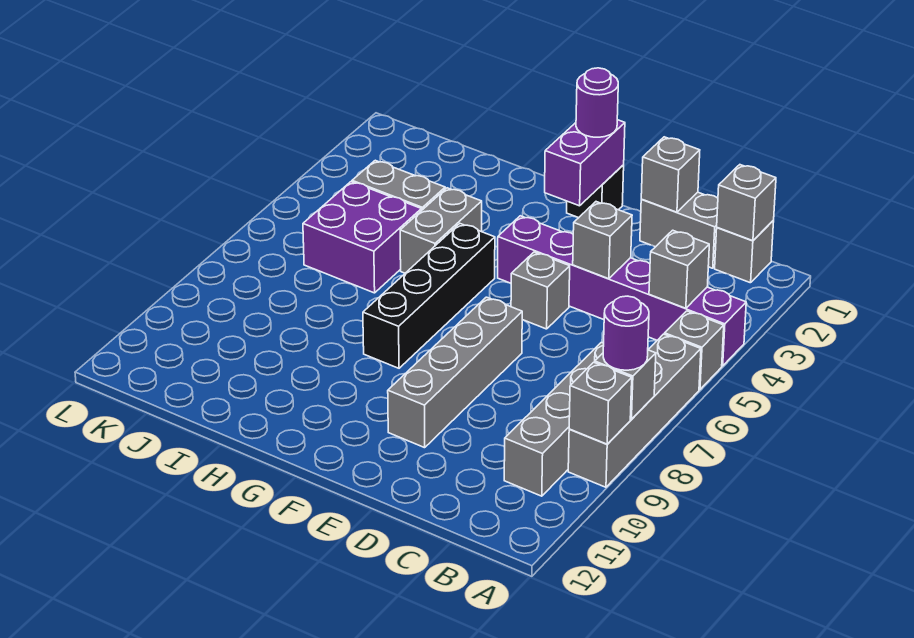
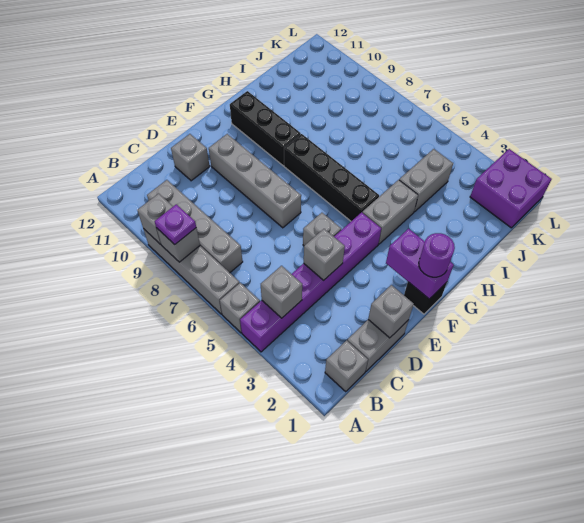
purple round brick A8 level 3 -> purple plate A8 level 3
grey brick B1 level 2 -> grey brick D11 level 1
none -> black brick G9:G11 level 1
grey brick H4:H5 level 1 -> grey brick G4:H4 level 1
purple brick I5:J6 level 1 -> purple brick K1:L2 level 1

